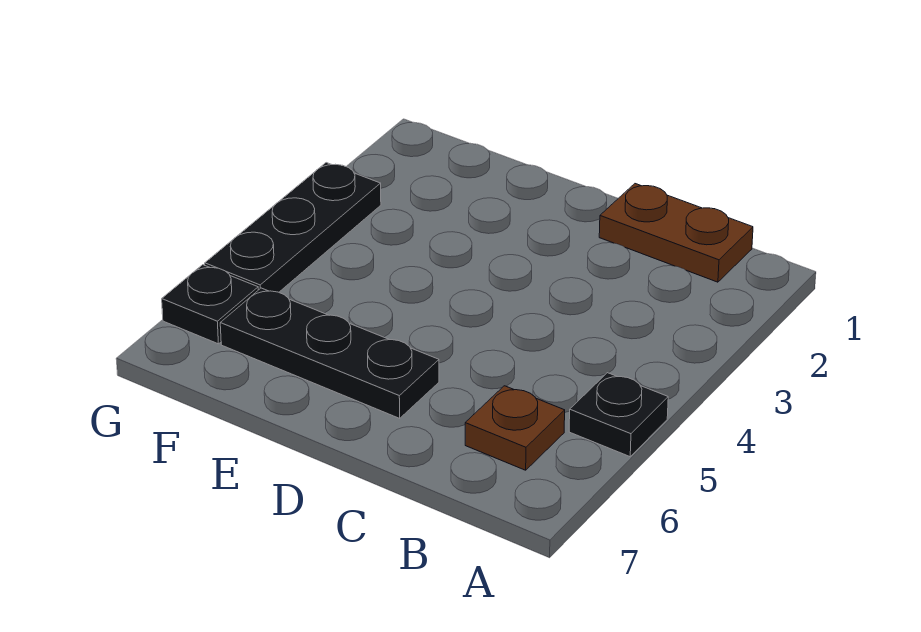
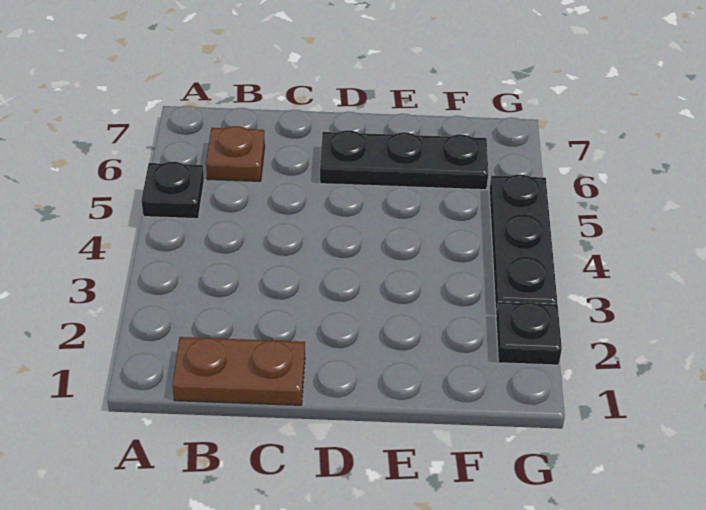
black plate G6 level 1 -> black plate G2 level 1

